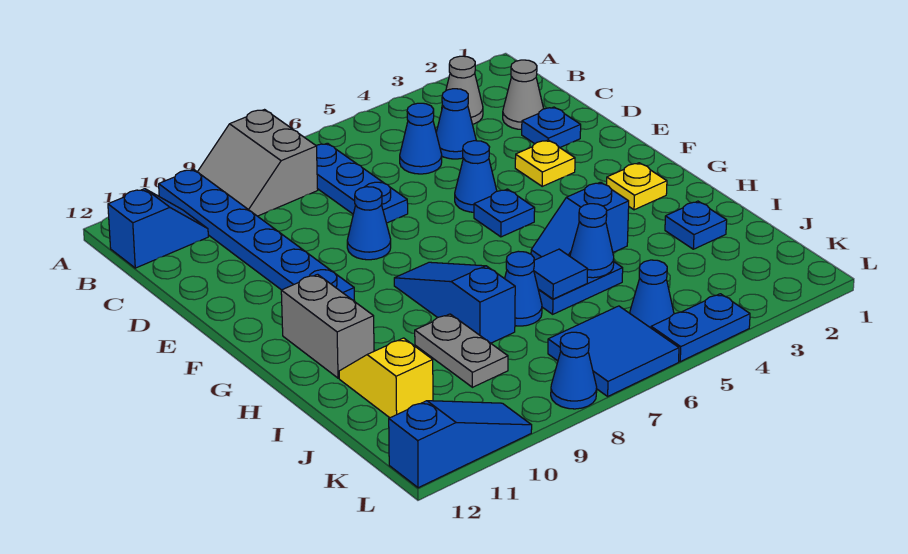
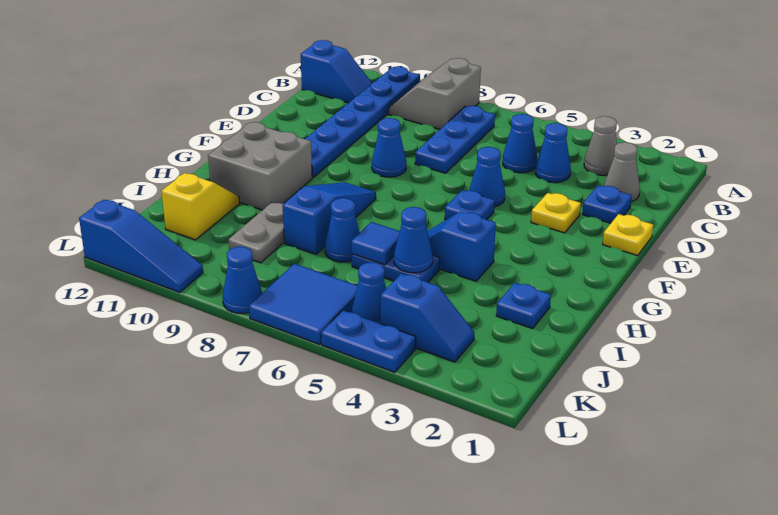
yellow plate G2 level 1 -> yellow plate E1 level 1
grey brick G11:H11 level 1 -> grey brick G10:H11 level 1
none -> blue slope K3:K4 level 1 top 4

